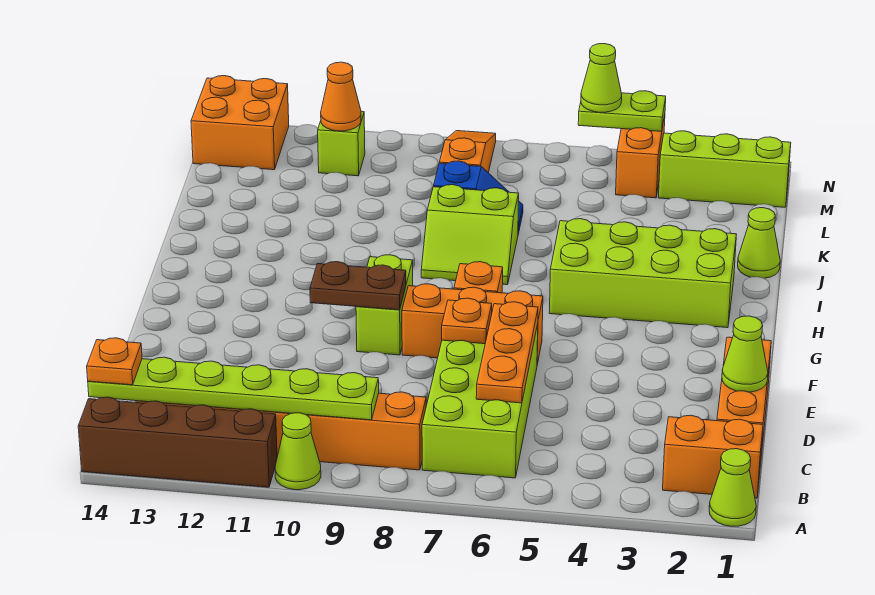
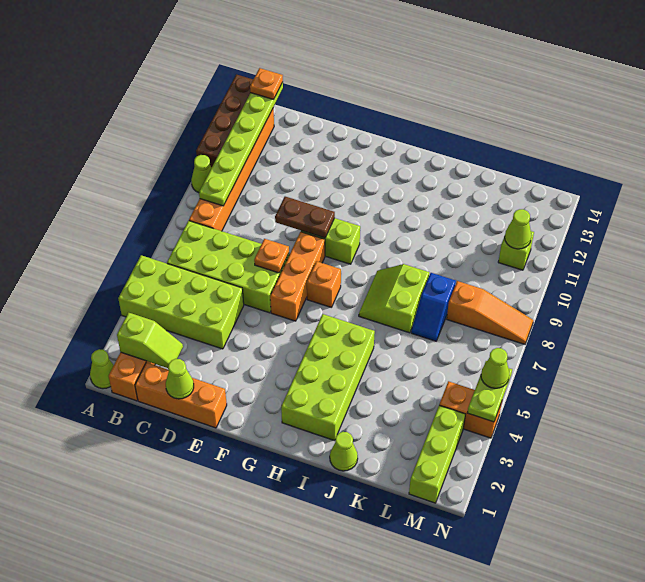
none -> lime brick A4:D5 level 1
none -> lime slope B2:C2 level 2 top B
orange plate C6:E6 level 2 -> none
brown plate F9:F10 level 2 -> brown plate E9:F9 level 2
orange cone M11 level 2 -> lime cone M11 level 2
orange brick M13:N14 level 1 -> none

